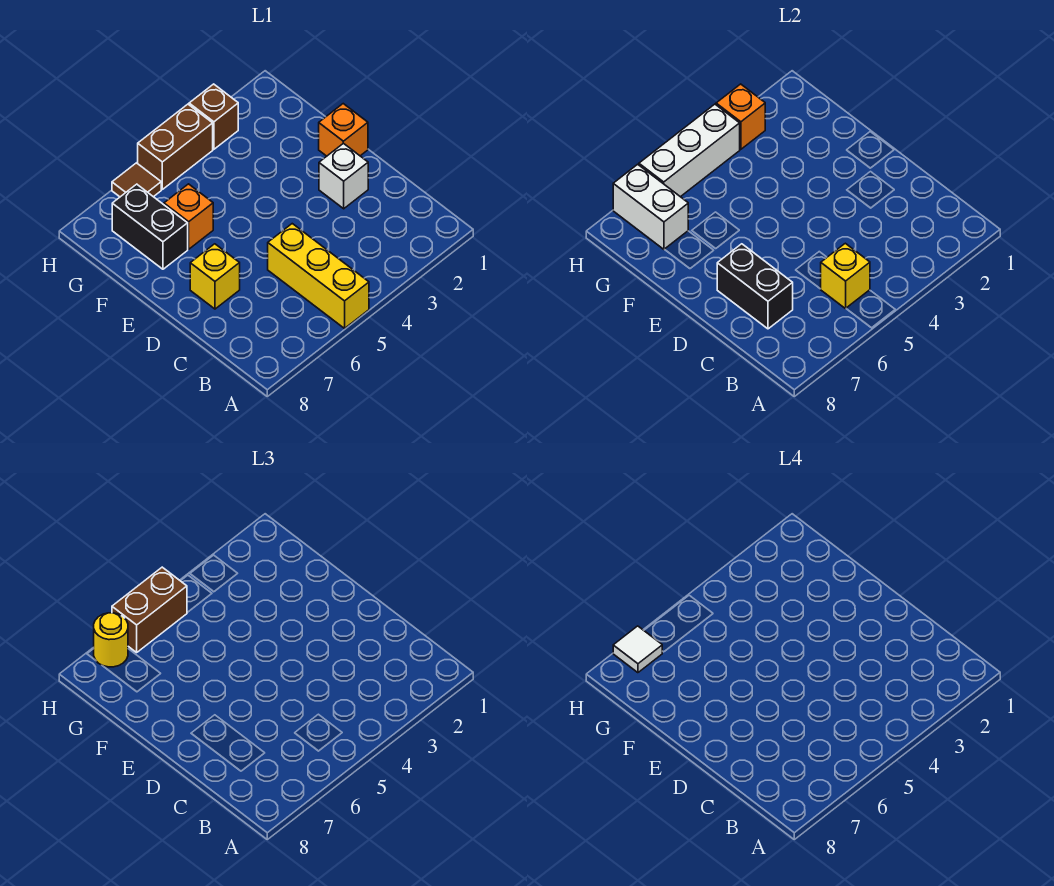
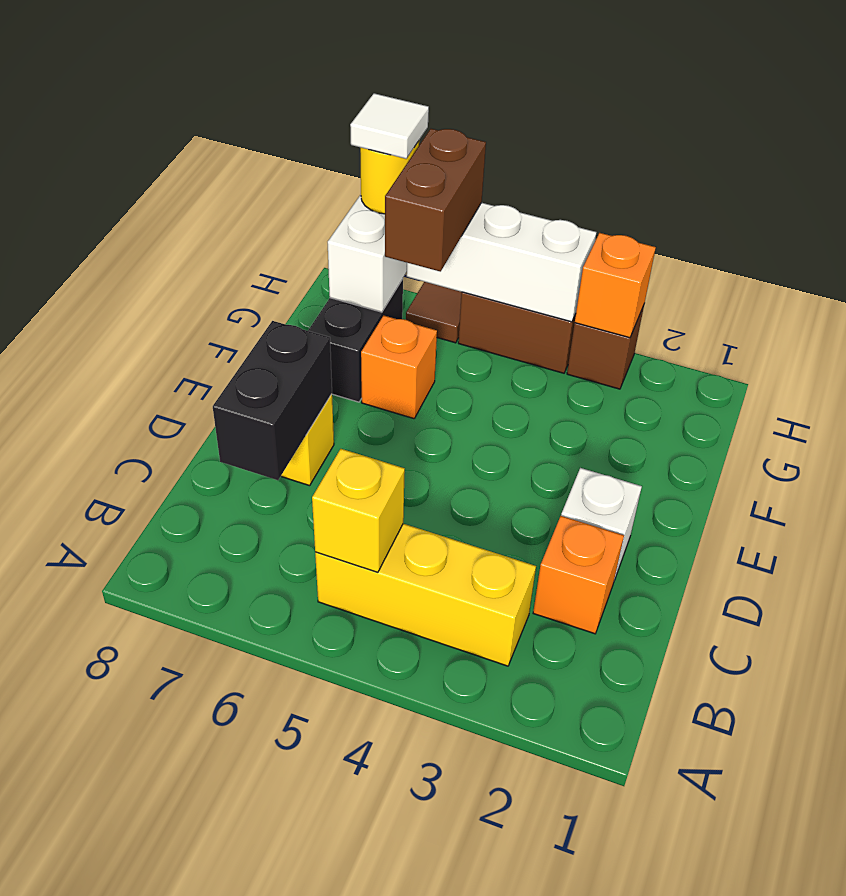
yellow brick A5:C5 level 1 -> yellow brick B3:B5 level 1
orange brick E1 level 1 -> orange brick C2 level 1
brown brick H5:H6 level 3 -> brown brick G6:H6 level 3

